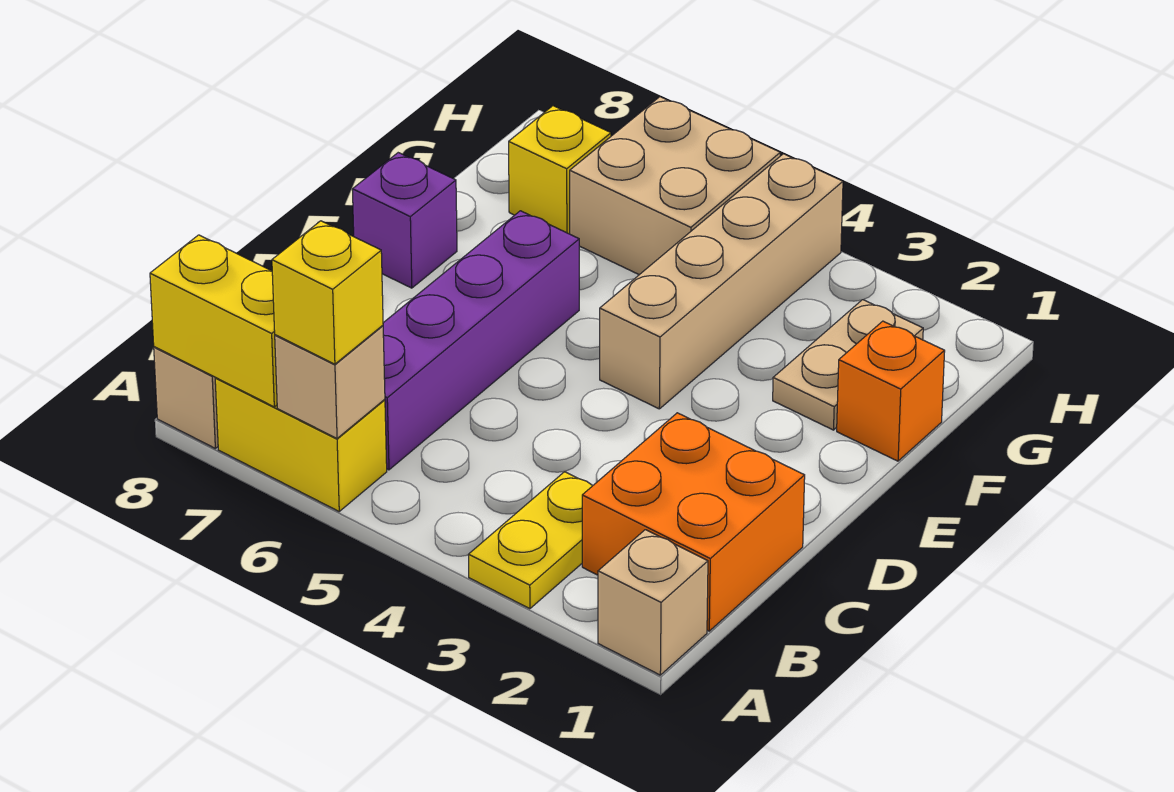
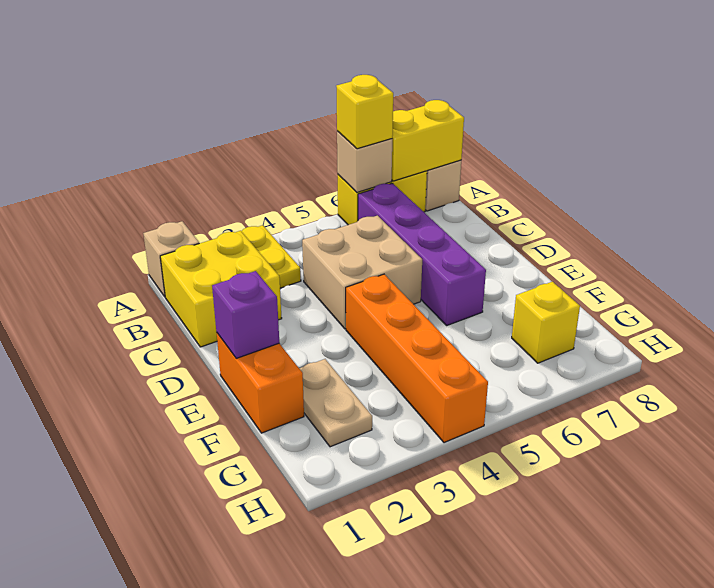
orange brick B1:C2 level 1 -> yellow brick B1:C2 level 1
tan brick E4:H4 level 1 -> orange brick E4:H4 level 1
purple brick E8 level 1 -> purple brick E1 level 2
orange brick F1 level 1 -> orange brick E1:F1 level 1
tan brick G5:H6 level 1 -> tan brick C4:D5 level 1

